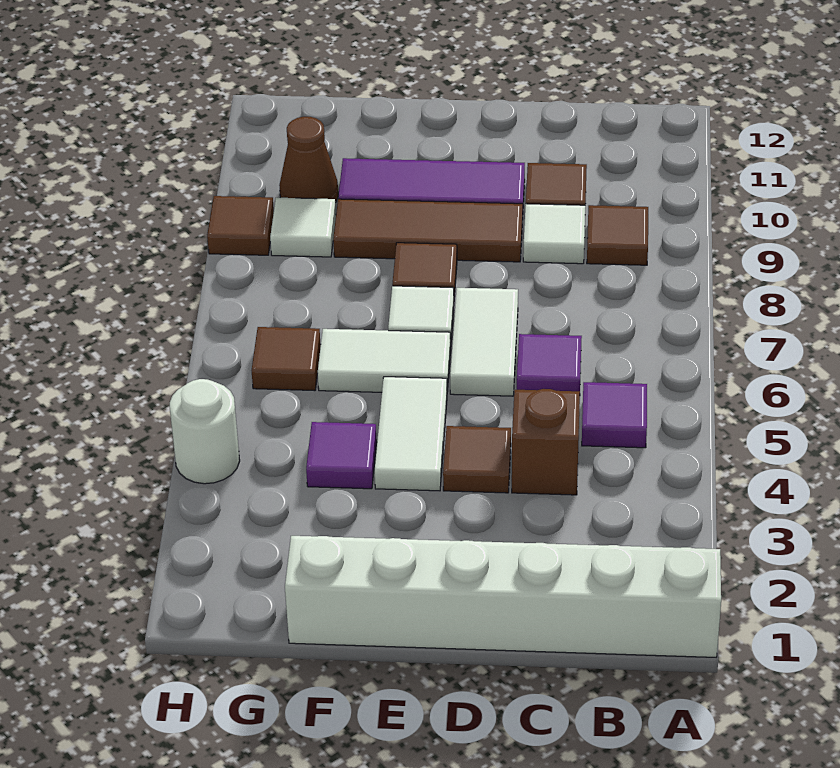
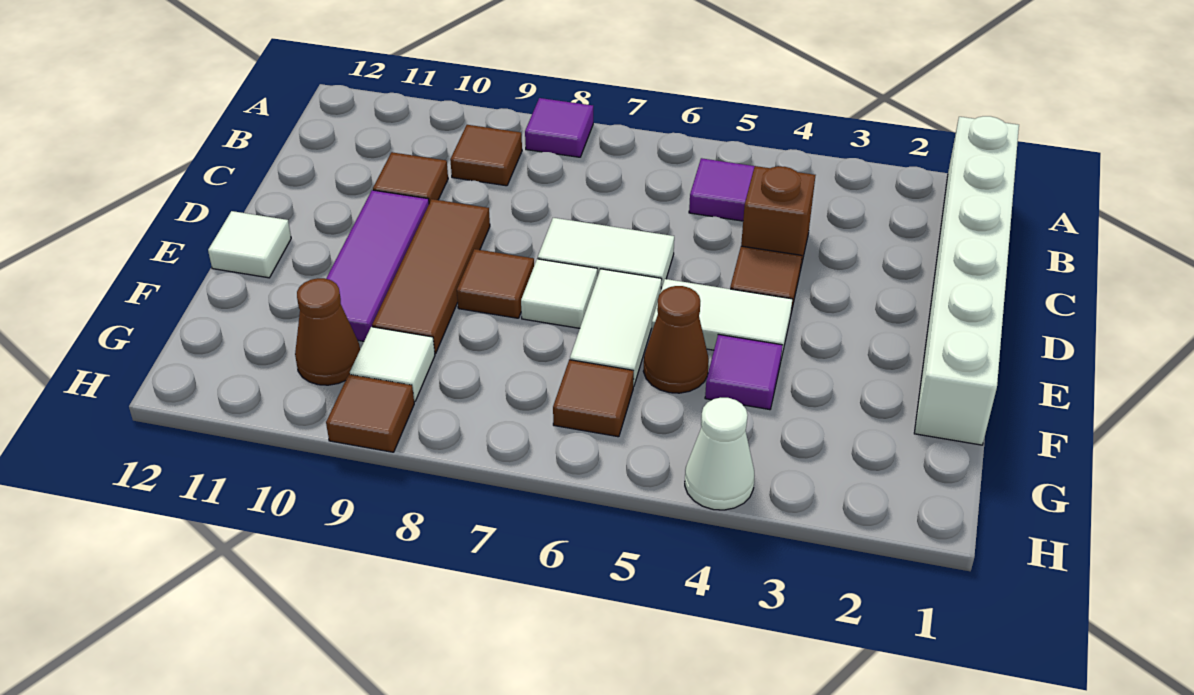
purple tile C6 level 1 -> purple tile A8 level 1
white tile C9 level 1 -> white tile E12 level 1
none -> brown cone F5 level 1
white round brick H4 level 1 -> white cone H4 level 1

